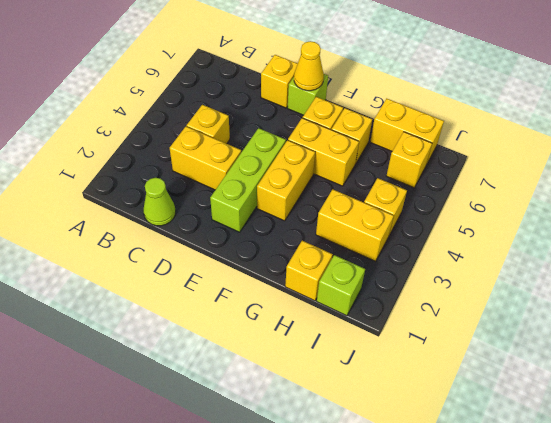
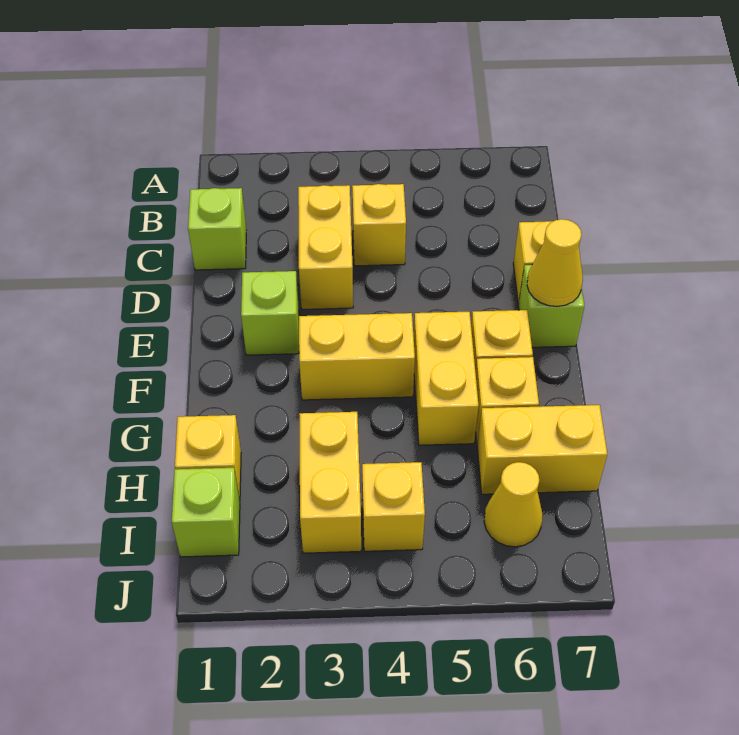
lime cone C1 level 1 -> lime brick C1 level 1
lime brick E2:E4 level 1 -> lime brick E2 level 1
yellow brick H7:I7 level 1 -> yellow brick H6:H7 level 1
yellow brick I6 level 1 -> yellow cone I6 level 1

